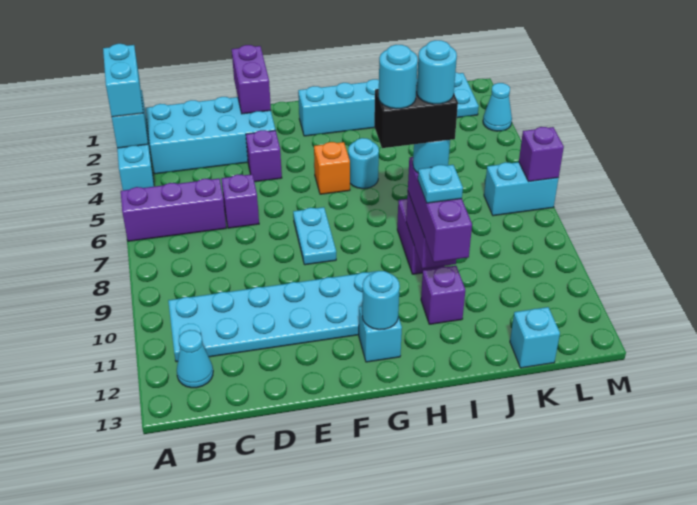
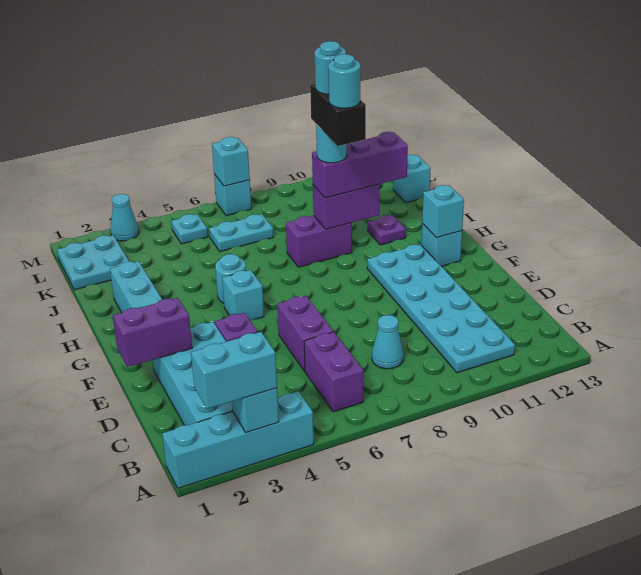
purple brick A6:C6 level 1 -> purple brick B6:C6 level 1
cyan cone B12 level 1 -> cyan cone C8 level 1
purple brick D6 level 1 -> purple brick D6:E6 level 1
cyan plate F7:F8 level 1 -> cyan plate K6:K7 level 1
orange brick G5 level 1 -> cyan brick G5 level 1
cyan round brick G12 level 2 -> cyan brick G12 level 2
cyan plate I10 level 4 -> cyan plate L5 level 1
purple brick I11 level 1 -> purple plate I11 level 1
cyan brick L7:M7 level 1 -> cyan brick M7 level 1
purple brick M7 level 2 -> cyan brick M7 level 2

